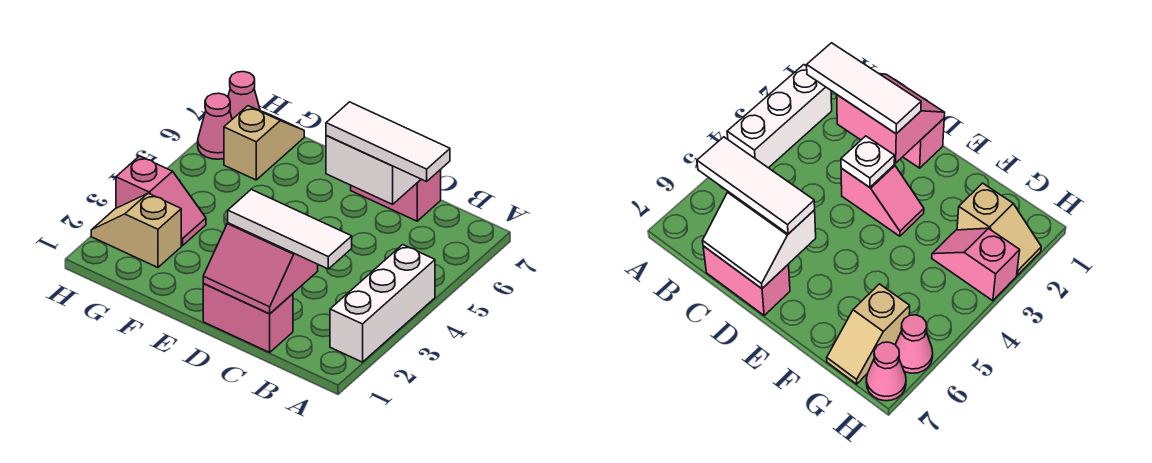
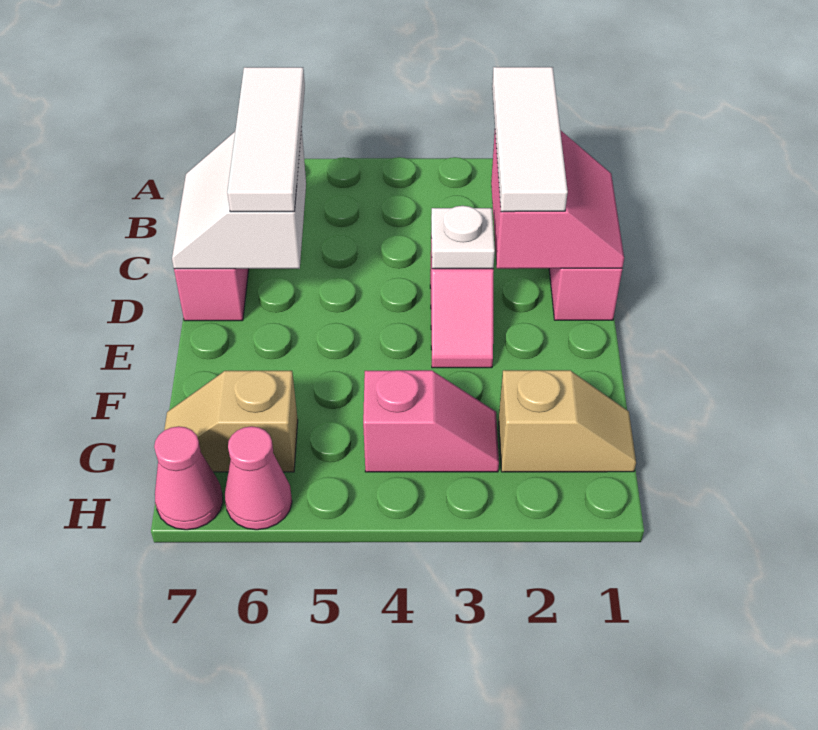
white brick A2:A4 level 1 -> none
tan slope G2:H2 level 1 top G -> tan slope G1:G2 level 1 top 2
pink slope G3:H3 level 1 top H -> pink slope G3:G4 level 1 top 4

